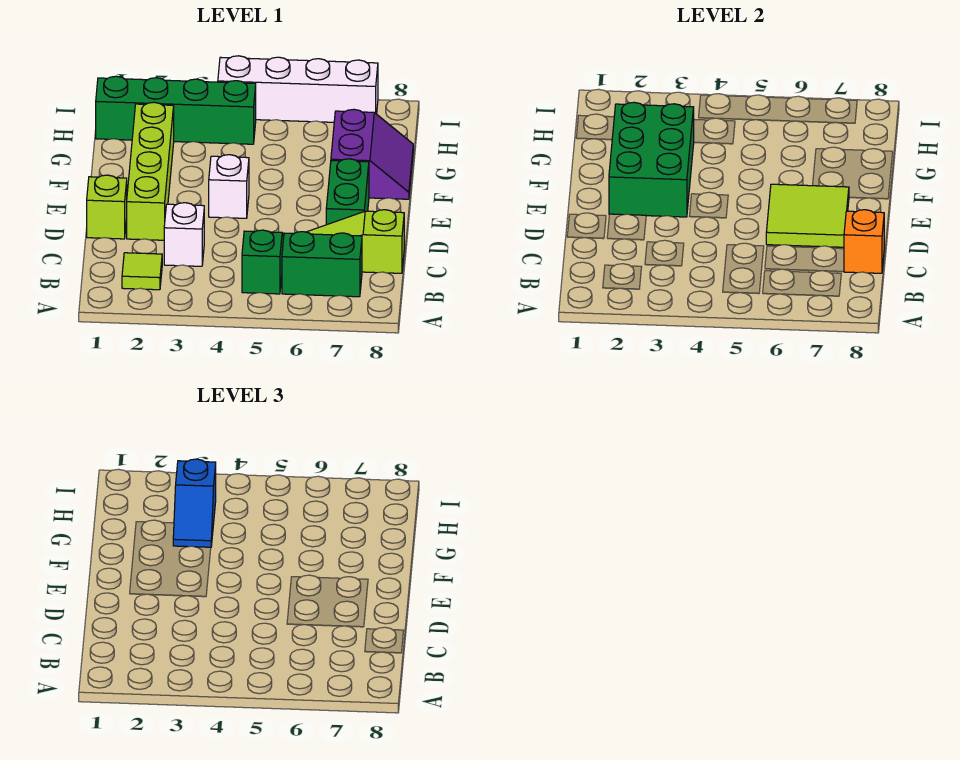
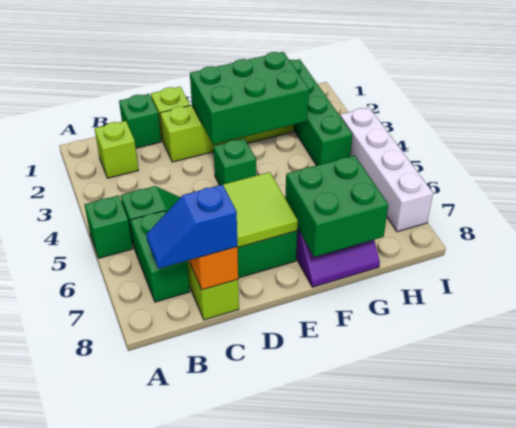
none -> green brick A5 level 1
lime tile B2 level 1 -> lime brick B2 level 1
none -> green brick C1 level 1
white brick C3 level 1 -> none
white brick E4 level 1 -> green brick E4 level 1
none -> green brick F7:G8 level 2
blue slope G3:H3 level 3 top H -> blue slope B8:C8 level 3 top C

